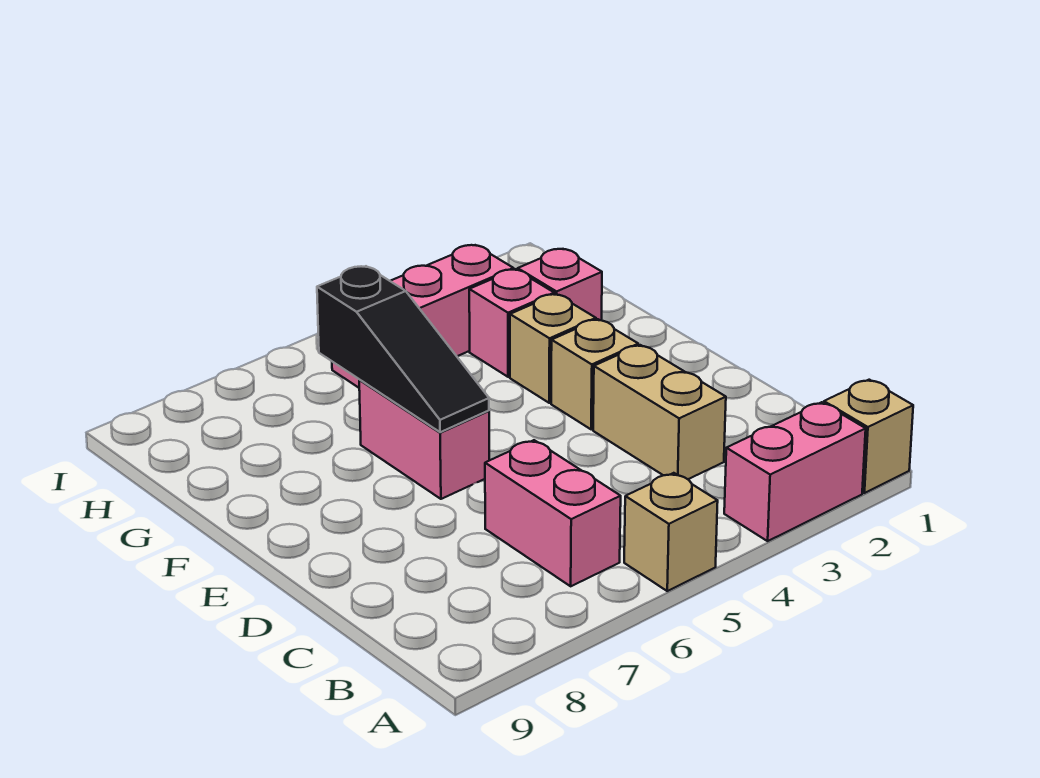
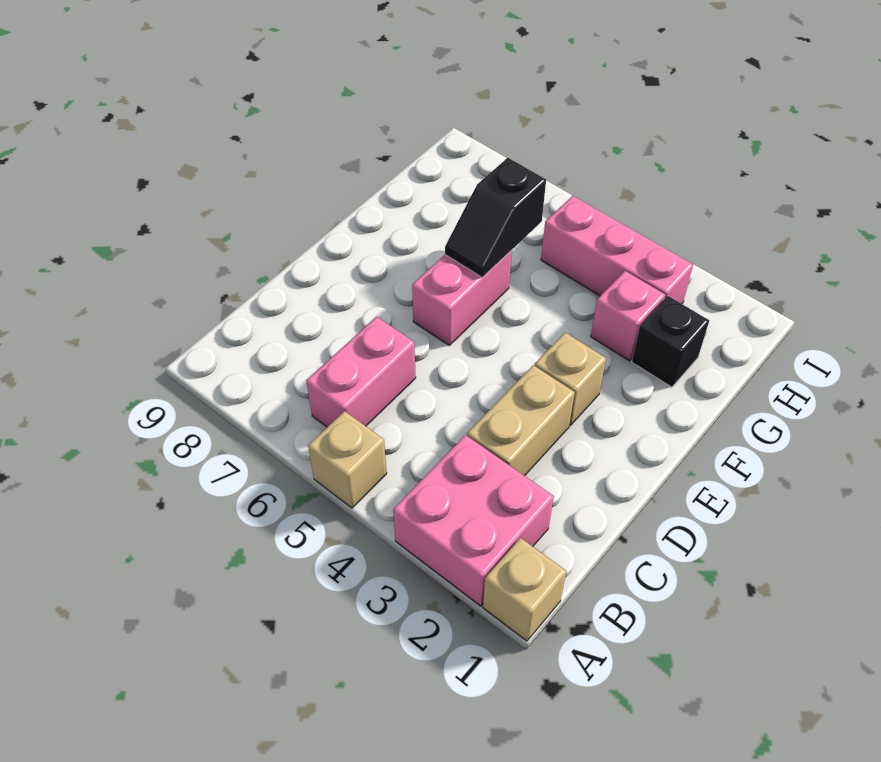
pink brick A2:A3 level 1 -> pink brick A2:B3 level 1
black slope E6:G6 level 2 top G -> black slope F6:G6 level 2 top G
tan brick F3 level 1 -> none
pink brick G2 level 1 -> black brick G2 level 1

